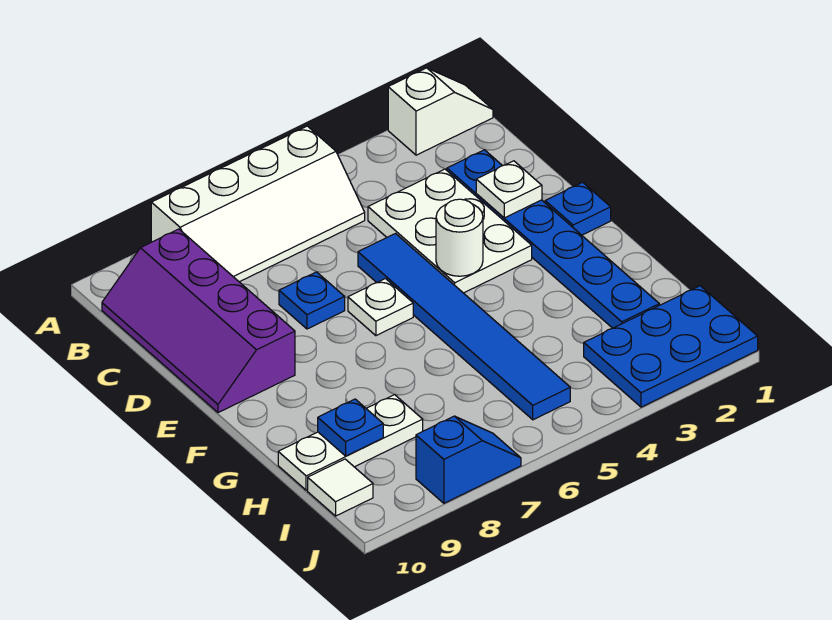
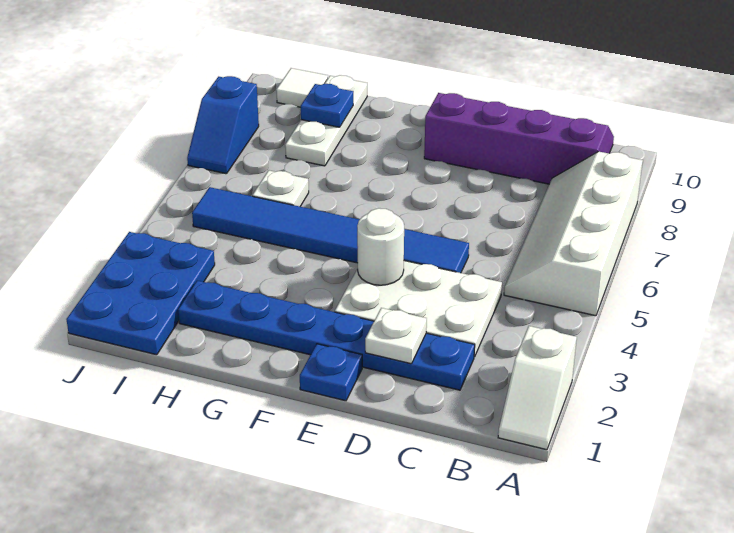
blue plate D7 level 1 -> none
white plate E6 level 1 -> white plate H6 level 1

